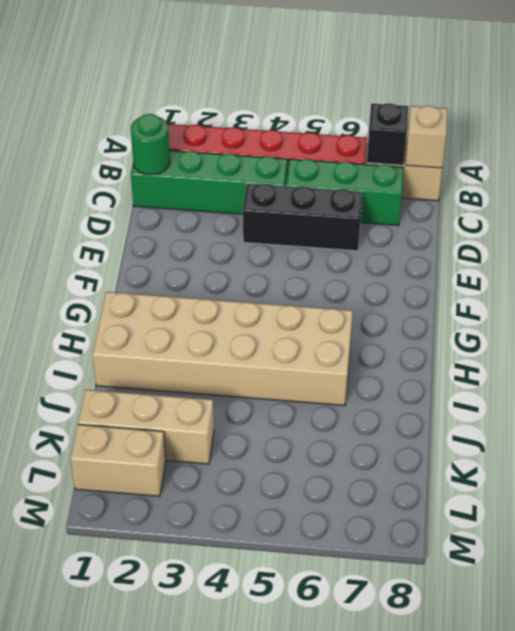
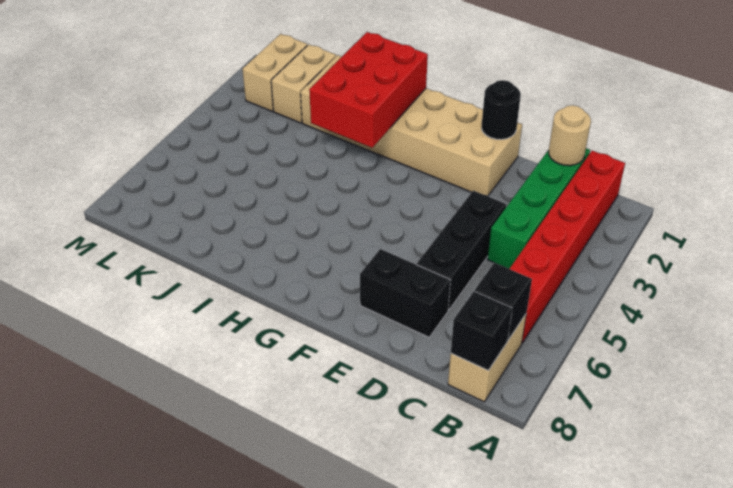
tan brick B8 level 2 -> black brick B8 level 2
green round brick C1 level 2 -> tan round brick C1 level 2
green brick C5:C7 level 1 -> none
none -> black brick D7:E7 level 1
none -> black round brick E1 level 2
tan brick H1:I6 level 1 -> tan brick E1:J2 level 1
none -> red brick H1:I3 level 2
tan brick K1:K3 level 1 -> tan brick K1:K2 level 1

